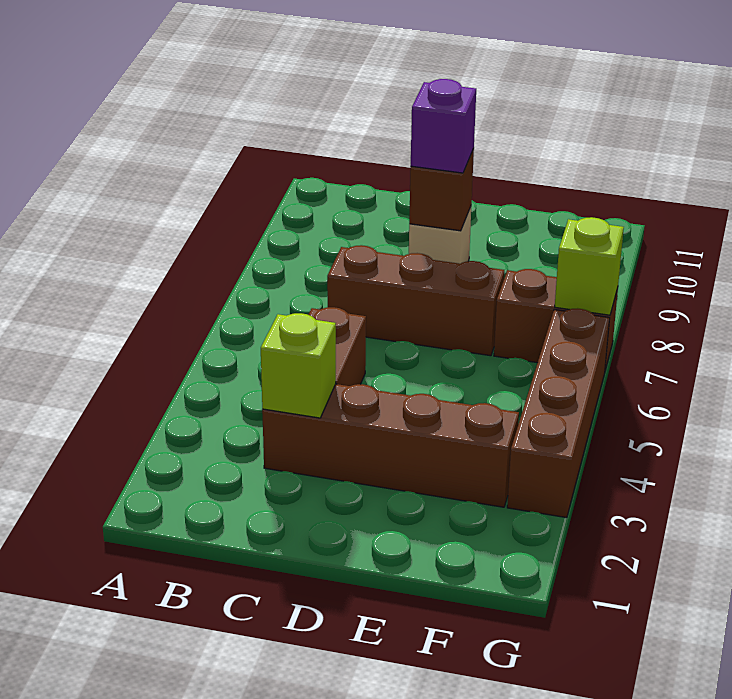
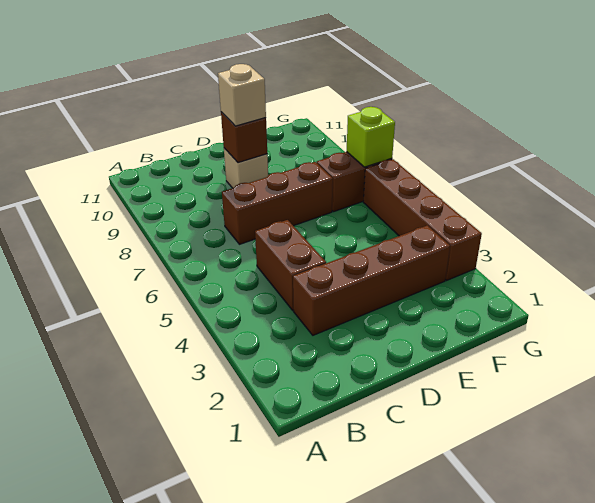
lime brick C3 level 2 -> none
purple brick D9 level 3 -> tan brick D9 level 3

